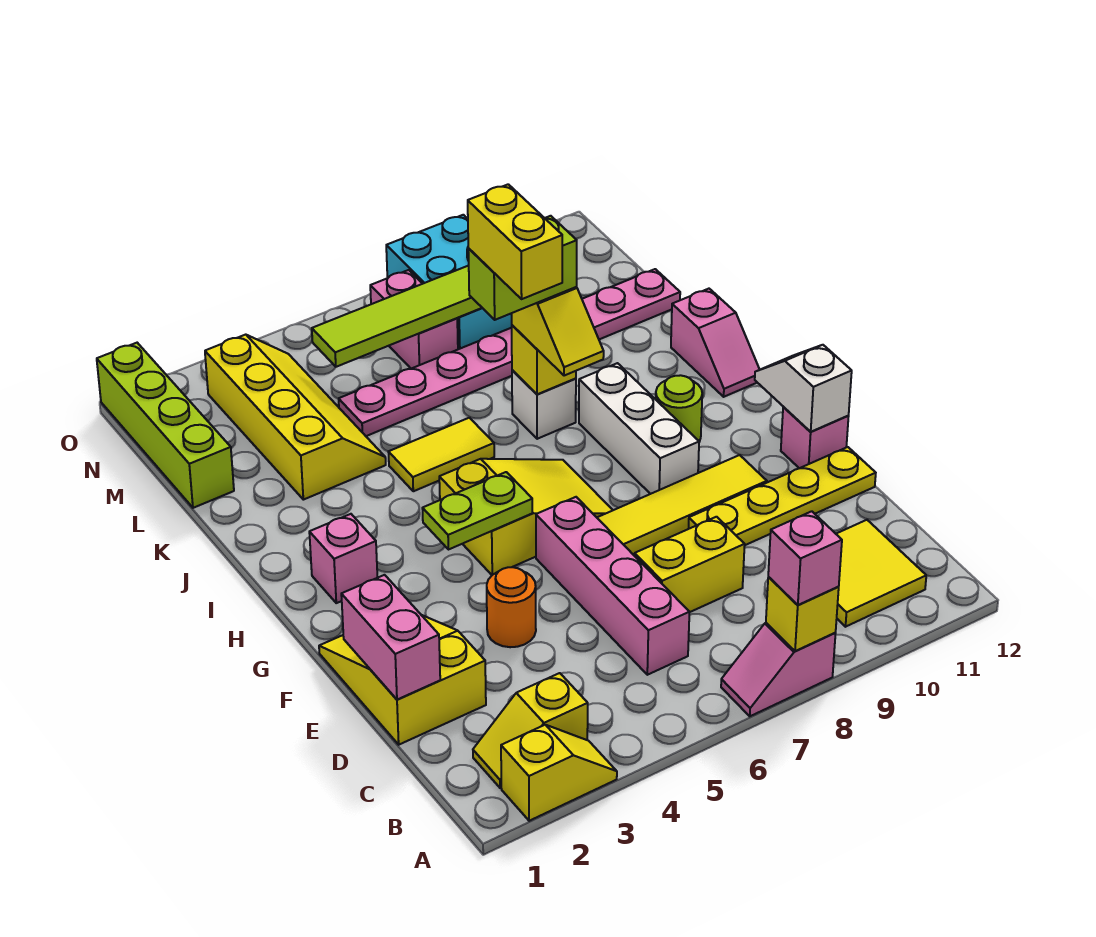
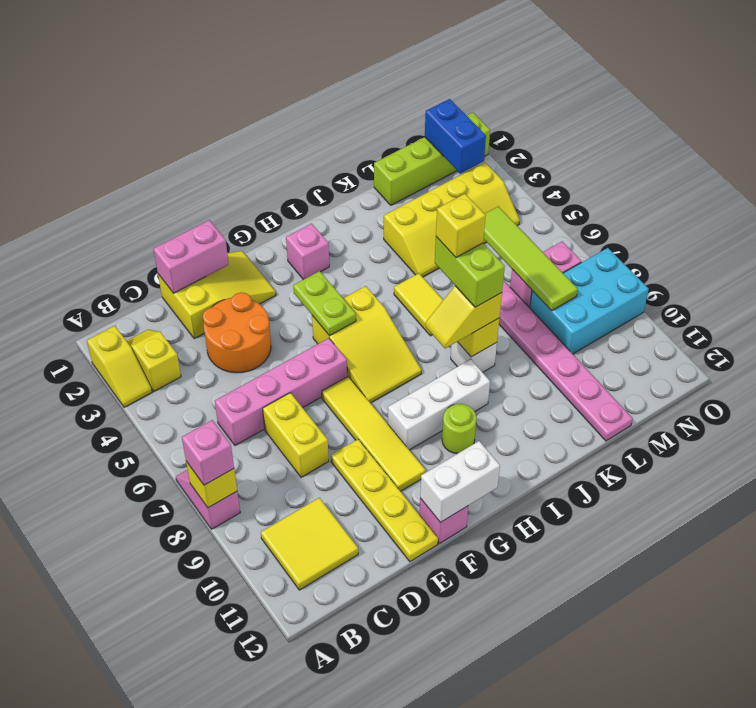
orange round brick E4 level 1 -> orange round brick D3:E4 level 1
white slope F12:G12 level 2 top F -> white brick F12:G12 level 2
yellow brick I7:J7 level 5 -> yellow brick J7 level 5
pink slope I12:J12 level 1 top J -> none
none -> blue brick N1:N2 level 2

